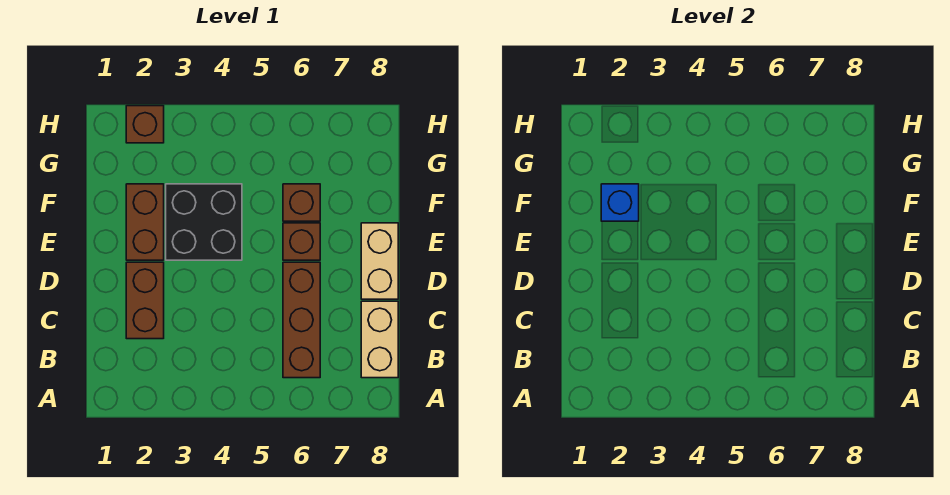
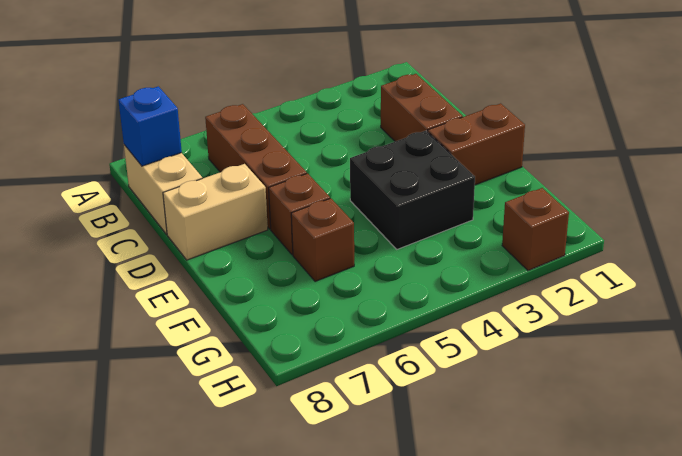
tan brick D8:E8 level 1 -> tan brick D7:D8 level 1
brown brick E2:F2 level 1 -> brown brick E1:E2 level 1
blue brick F2 level 2 -> blue brick B8 level 2

